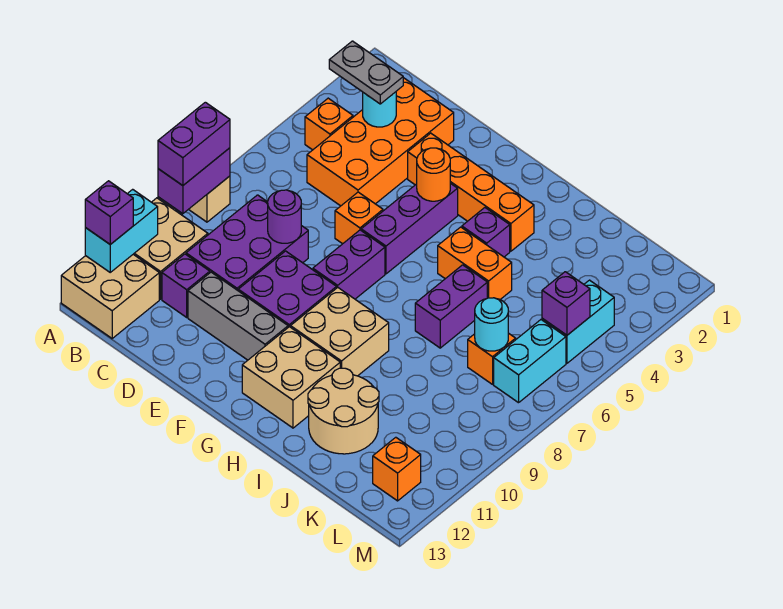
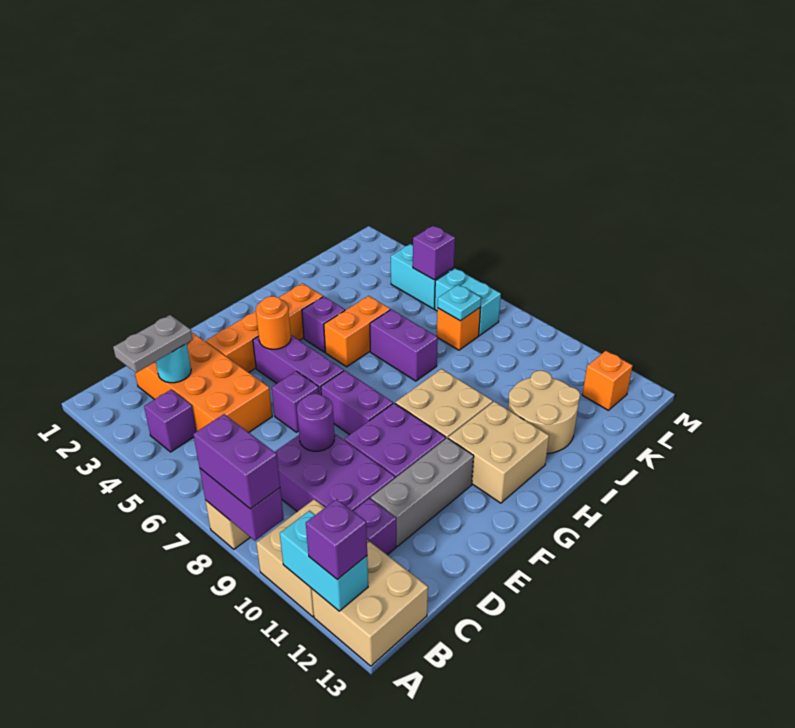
orange brick B4 level 1 -> purple brick B4 level 1
orange brick E6 level 1 -> purple brick E6 level 1
cyan round brick K7 level 2 -> cyan plate K7 level 2

